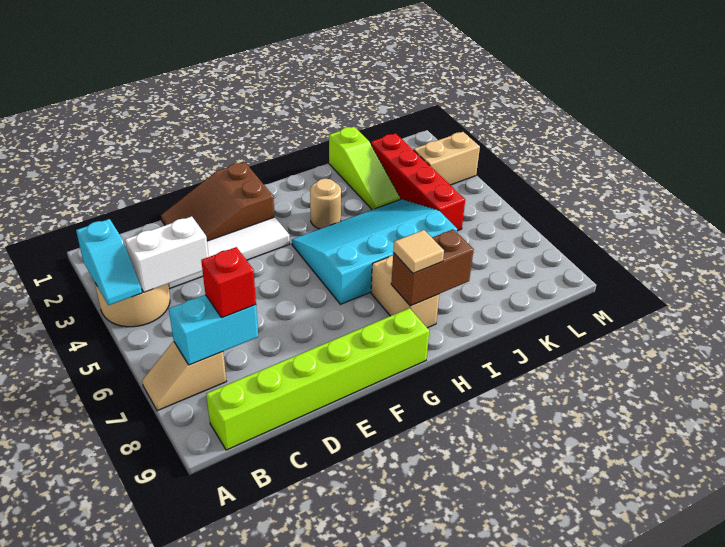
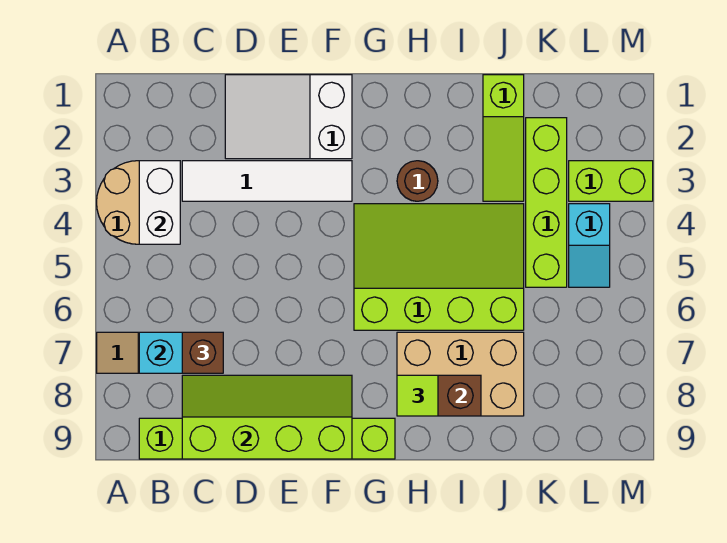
cyan slope A3:A4 level 2 top 3 -> cyan slope L4:L5 level 1 top 4
white brick B4:C4 level 2 -> white brick B3:B4 level 2
red brick C7 level 3 -> brown brick C7 level 3
none -> lime slope C8:F9 level 2 top 9
brown slope D1:F2 level 1 top F -> white slope D1:F2 level 1 top F
cyan slope G4:J6 level 1 top 6 -> lime slope G4:J6 level 1 top 6
tan round brick H3 level 1 -> brown round brick H3 level 1
tan brick H7:H8 level 1 -> tan brick H7:J8 level 1
tan tile H8 level 3 -> lime tile H8 level 3
red brick K2:K5 level 1 -> lime brick K2:K5 level 1
tan brick L3:M3 level 1 -> lime brick L3:M3 level 1

